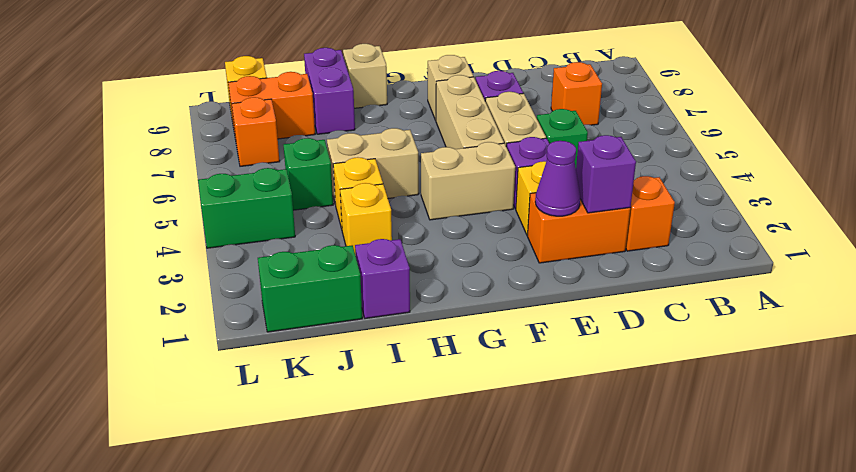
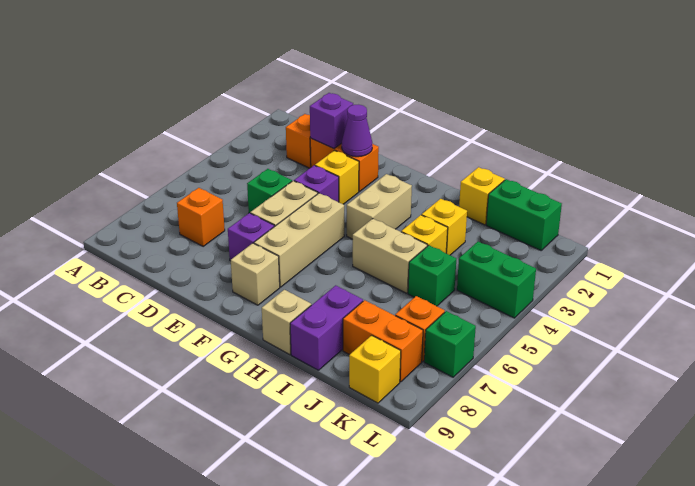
tan brick F4:G4 level 1 -> tan brick G3:G4 level 1
purple brick I1 level 1 -> yellow brick I1 level 1
none -> green brick L7 level 1

